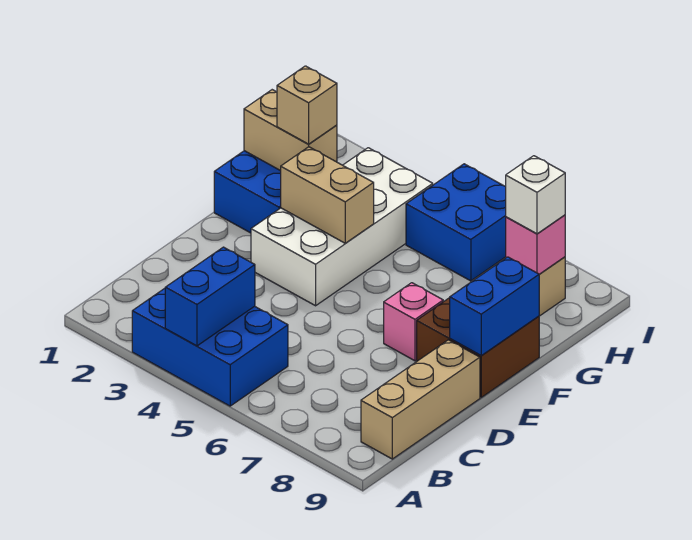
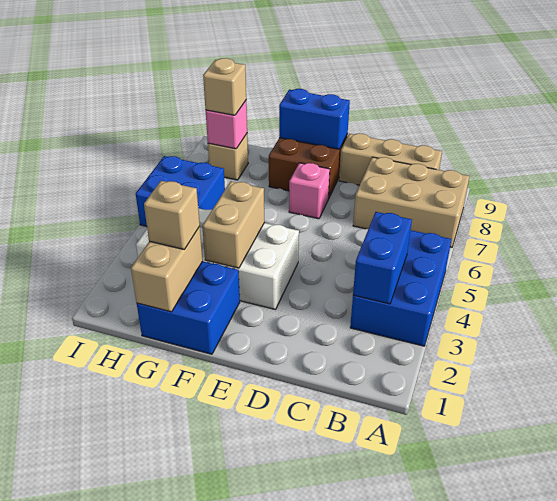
blue brick A4:B4 level 2 -> blue brick B3:B4 level 2
none -> tan brick A7:C8 level 1
white brick H8 level 3 -> tan brick H8 level 3

